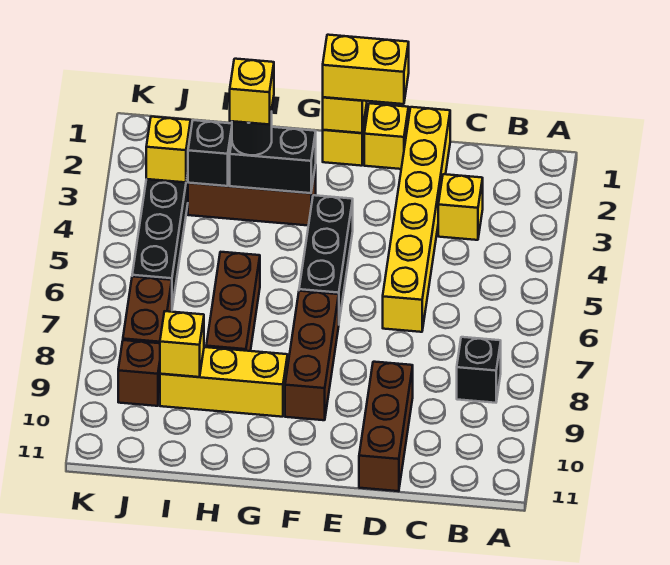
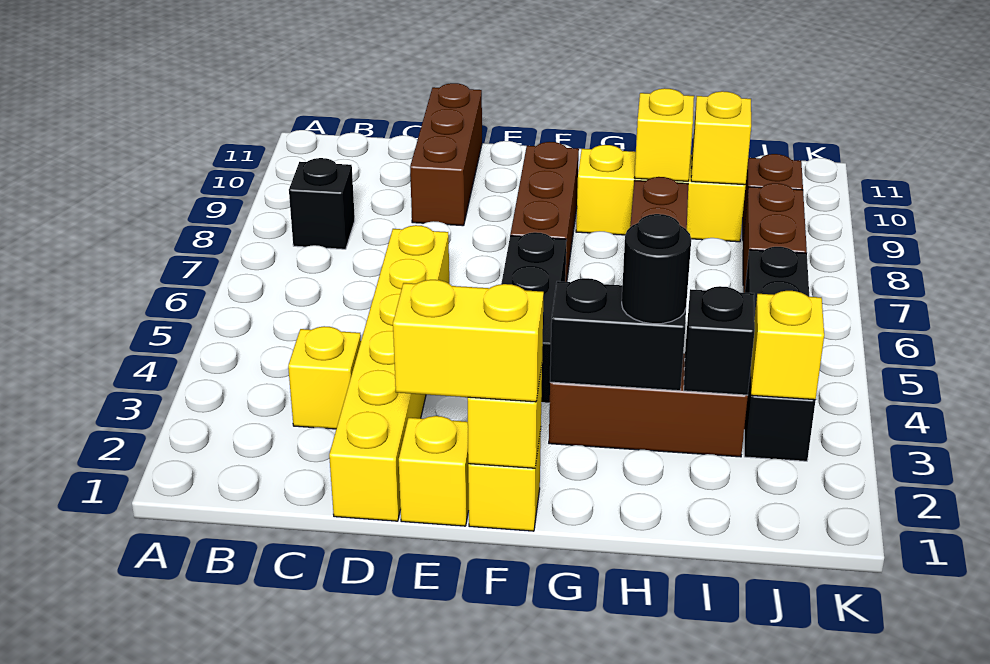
yellow brick H3 level 4 -> yellow brick H9 level 2

